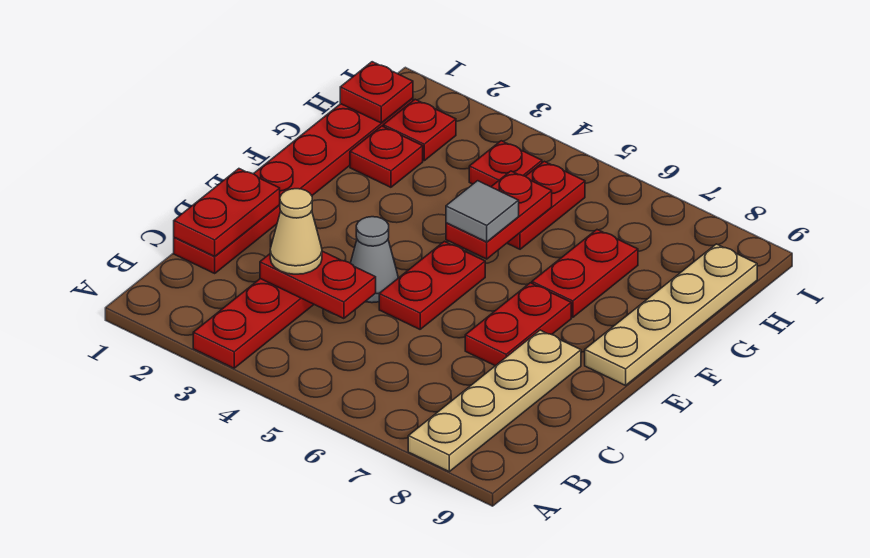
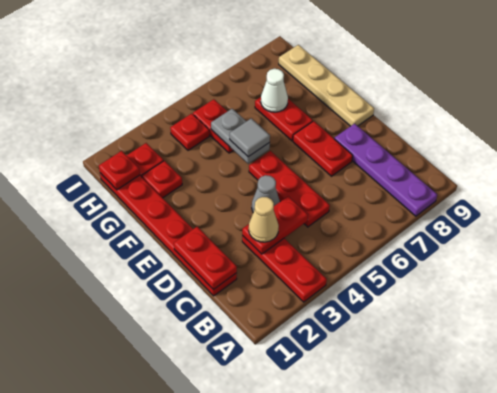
tan plate A8:D8 level 1 -> purple plate A8:D8 level 1
red plate D5:E5 level 1 -> red plate C5:E5 level 1
red plate F5:G5 level 2 -> grey plate F5:G5 level 2
none -> white cone G7 level 2

